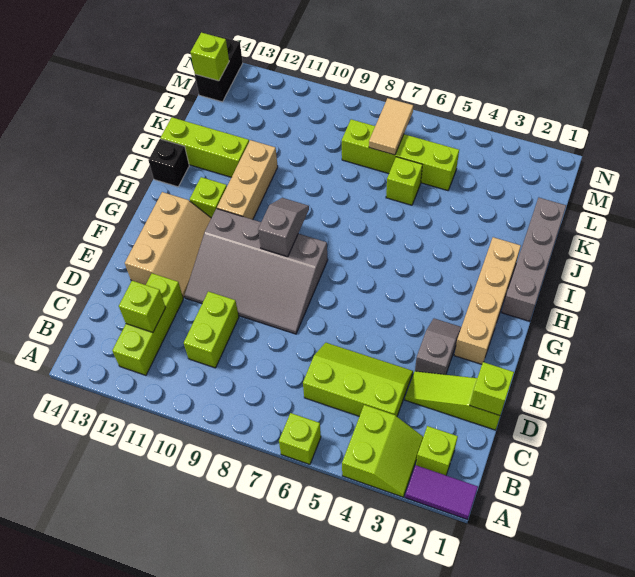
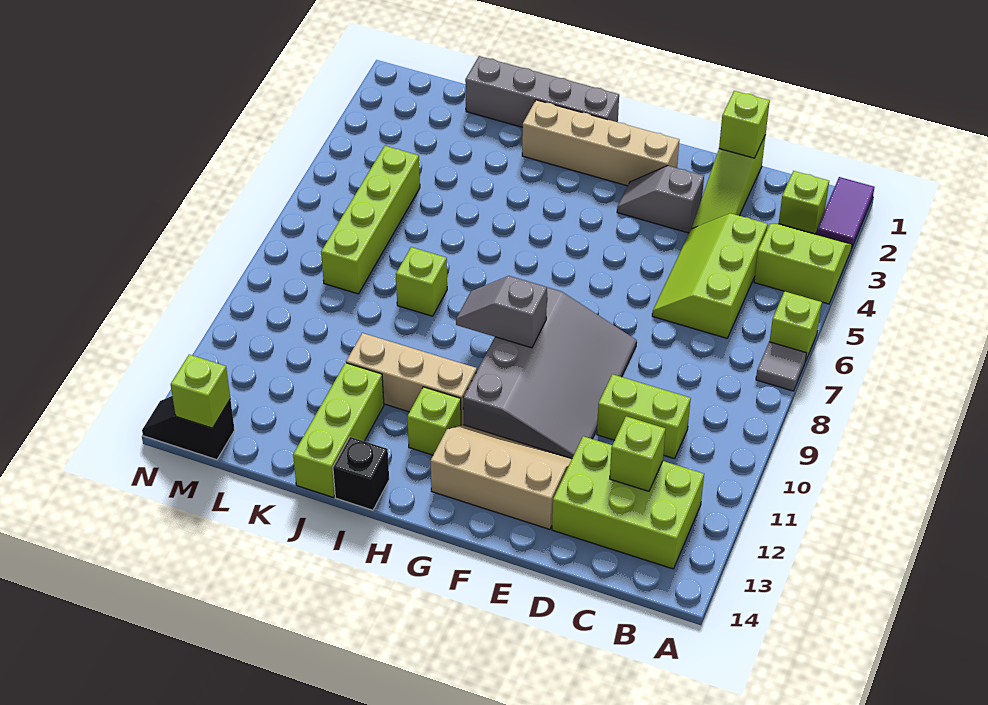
none -> grey tile A7 level 1
lime brick B12:D12 level 1 -> lime brick B12:D13 level 1
lime brick K6 level 1 -> lime brick J8 level 1
tan tile L7:M7 level 2 -> none
black brick M14:N14 level 1 -> black slope M14:N14 level 1 top M

